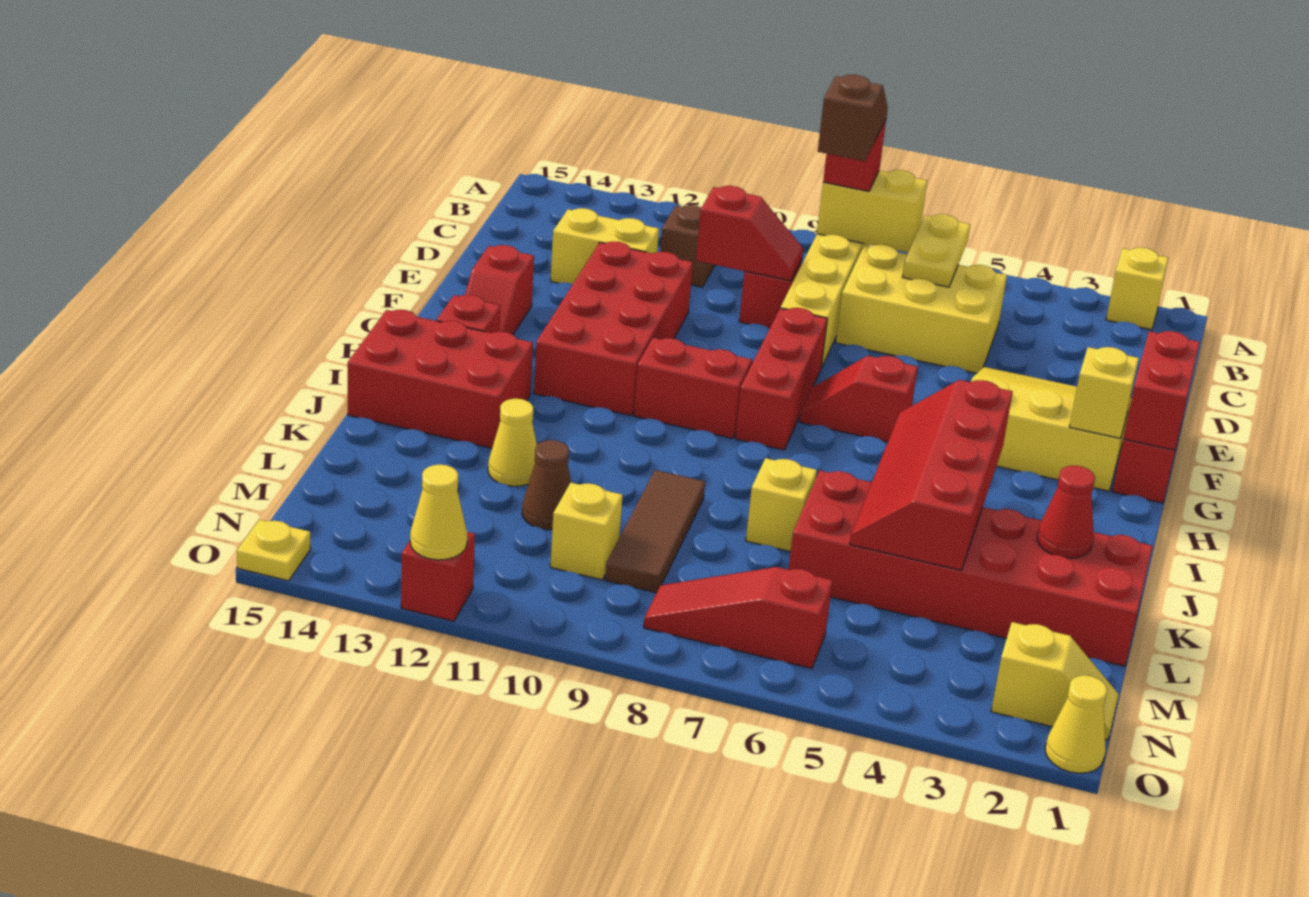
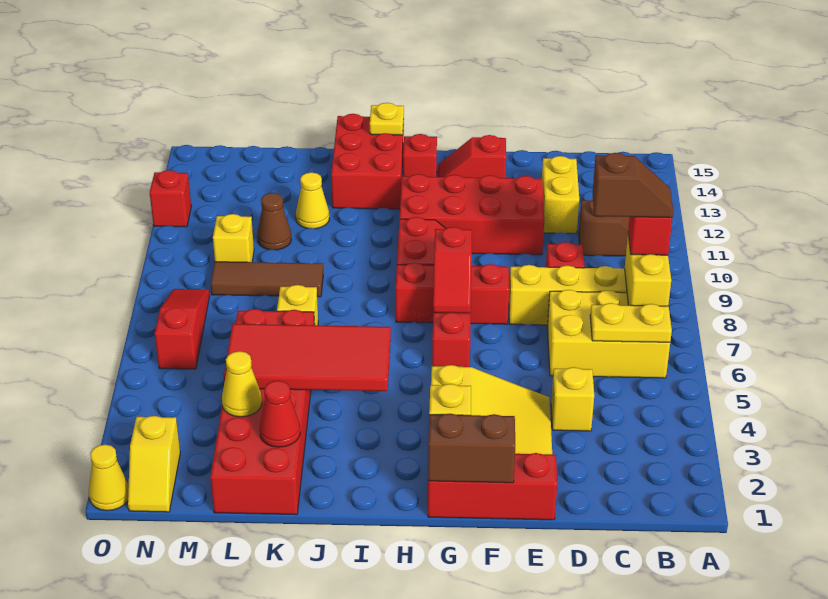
yellow brick A2 level 1 -> yellow brick D4 level 1
yellow brick C5:D7 level 1 -> yellow brick B6:D7 level 1
red slope D9:D10 level 2 top 10 -> red slope G7:G8 level 2 top 8
red brick F1:G1 level 2 -> brown brick F1:G1 level 2
red slope I4:L5 level 2 top 4 -> red tile I4:L5 level 2
yellow cone O12 level 2 -> yellow cone L3 level 2
yellow plate O15 level 1 -> yellow plate I15 level 2

